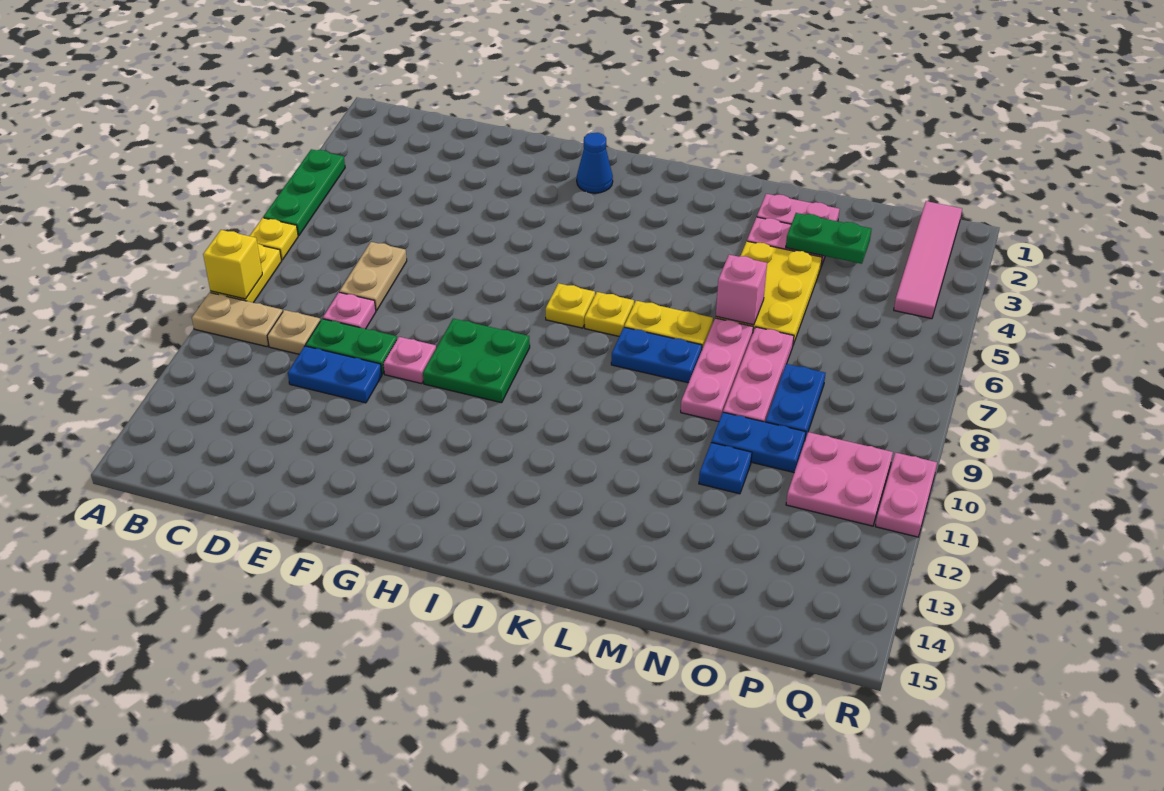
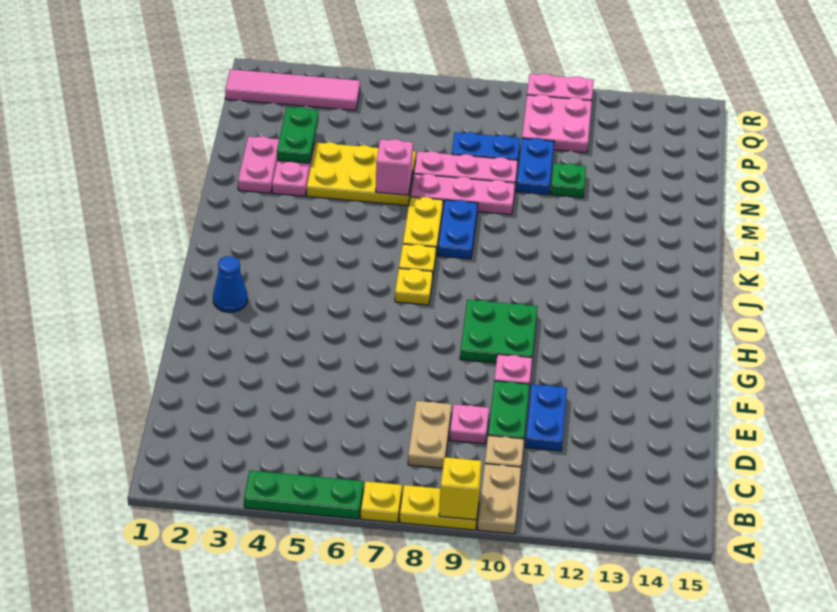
tan plate D7:D8 level 1 -> tan plate C8:D8 level 1
blue plate N11 level 1 -> green plate N11 level 1

